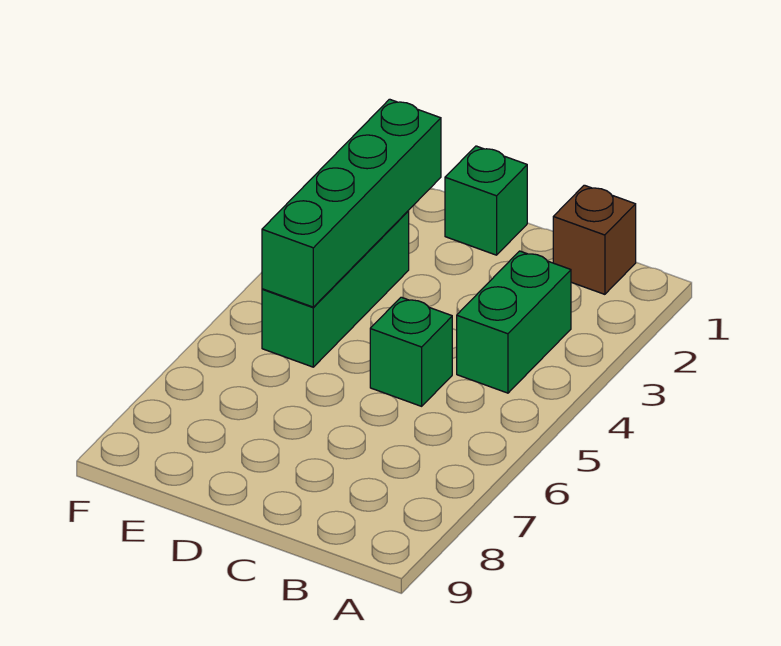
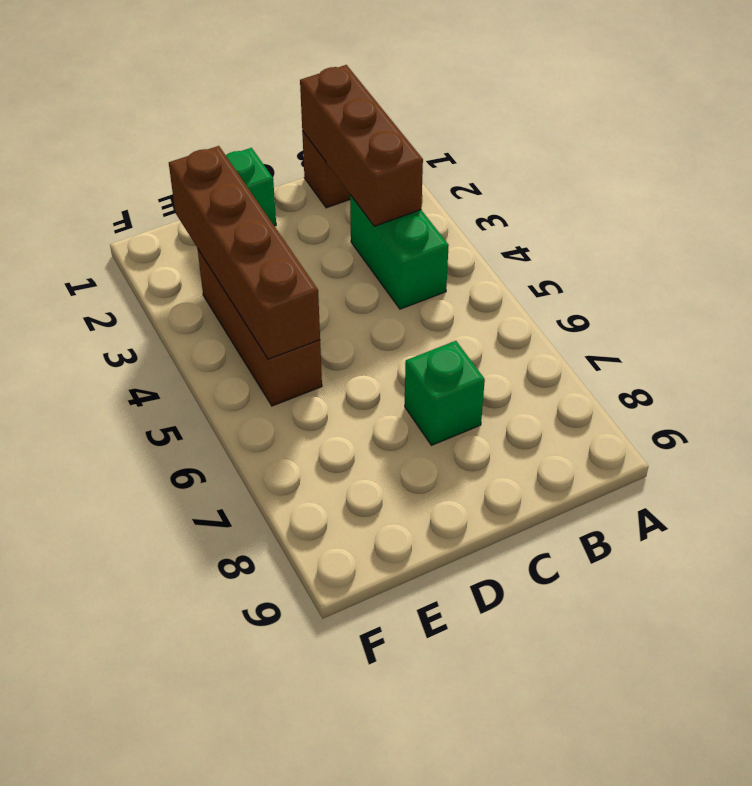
none -> brown brick B1:B3 level 2
green brick C5 level 1 -> green brick C7 level 1
green brick E2:E5 level 2 -> brown brick E2:E5 level 2
green brick E3:E5 level 1 -> brown brick E3:E5 level 1

